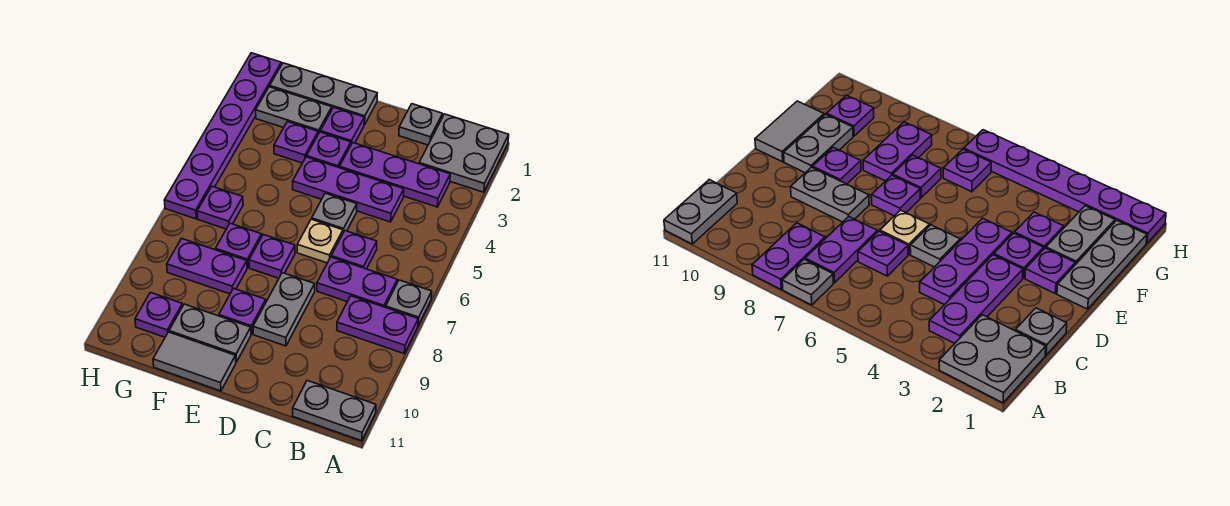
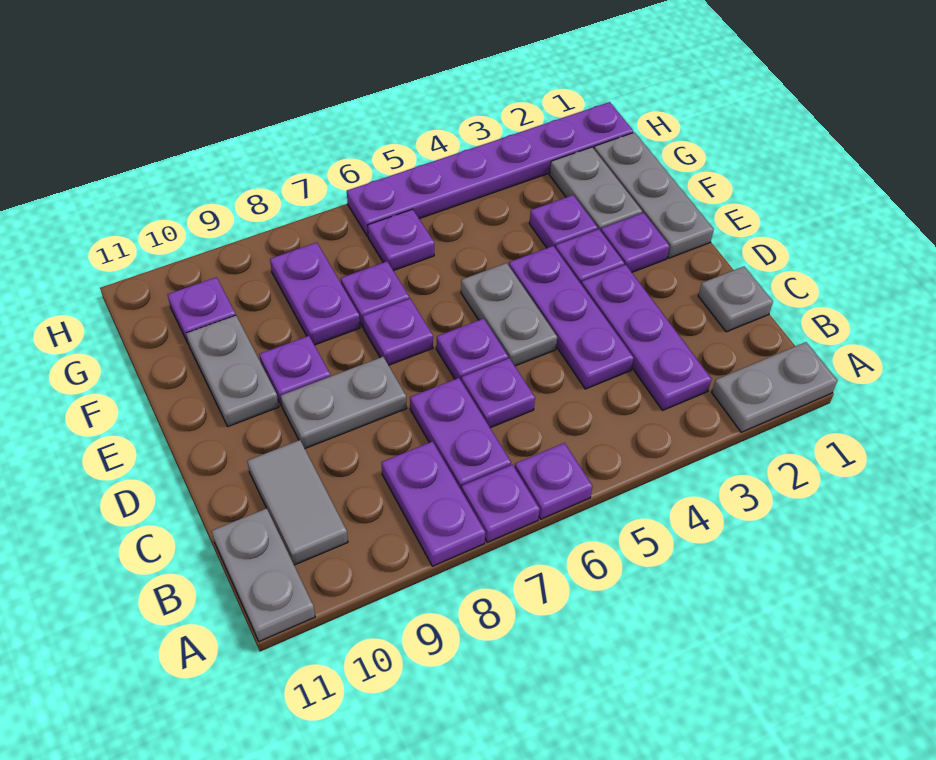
grey plate A1:B2 level 1 -> grey plate A1:A2 level 1
none -> purple plate A6 level 1
grey plate A7 level 1 -> purple plate A7 level 1
grey plate D5 level 1 -> grey plate D5:E5 level 1
tan plate D6 level 1 -> purple plate D6 level 1
grey tile E11:F11 level 1 -> grey tile B10:C10 level 1

